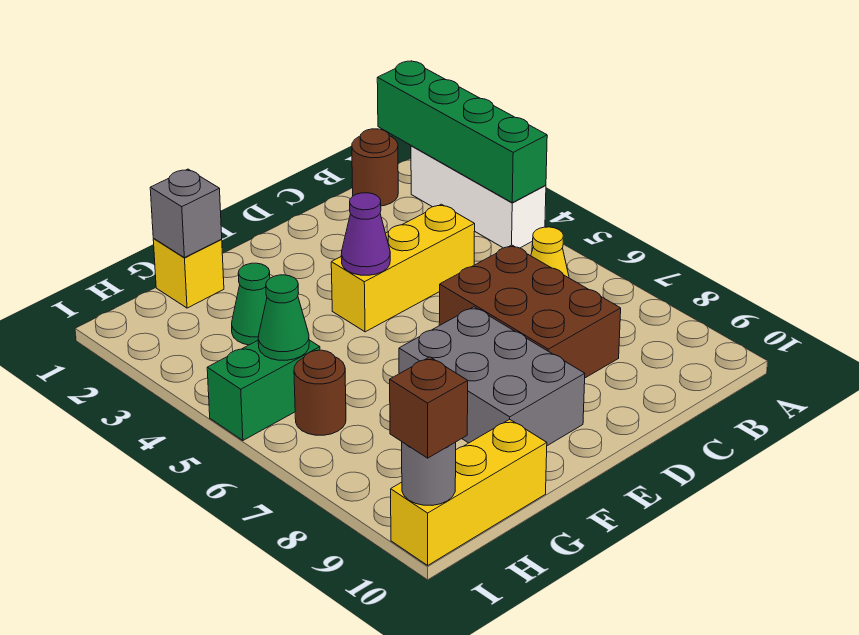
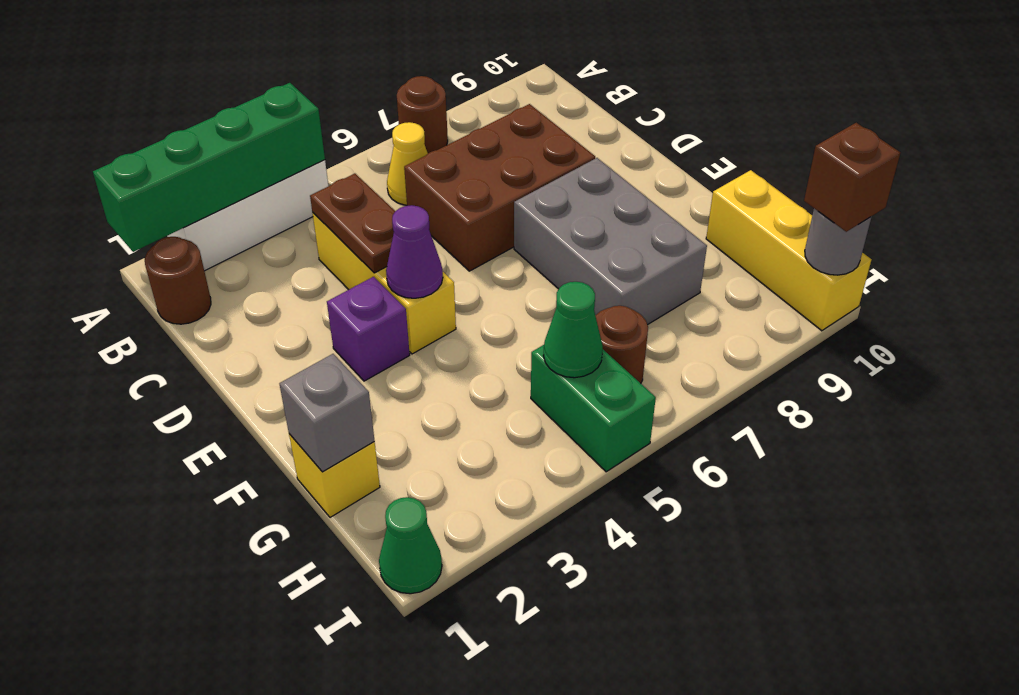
none -> brown round brick A7 level 1
none -> brown plate C4:D4 level 2
none -> purple brick E3 level 1
grey brick E7:F9 level 1 -> grey brick E7:G8 level 1
green cone G3 level 1 -> green cone I1 level 1

